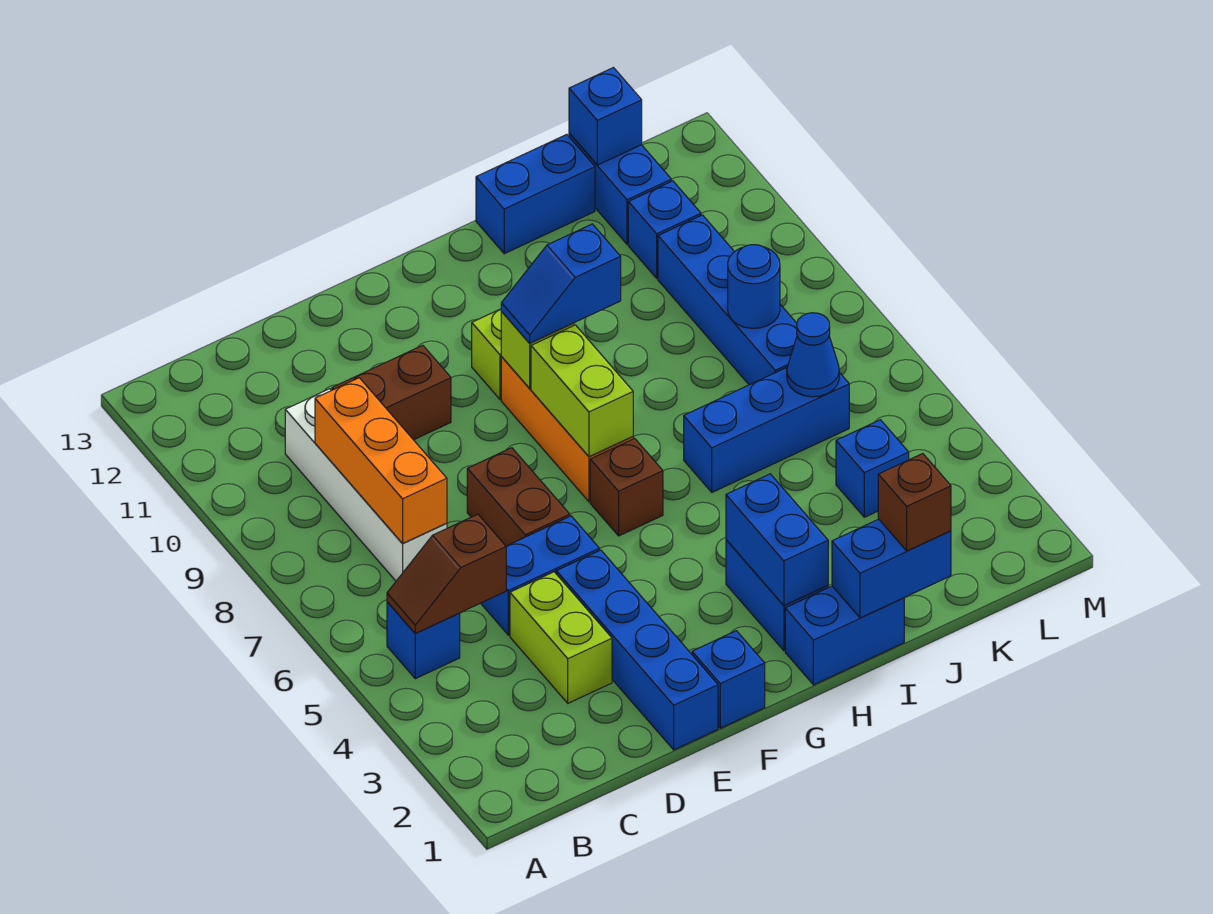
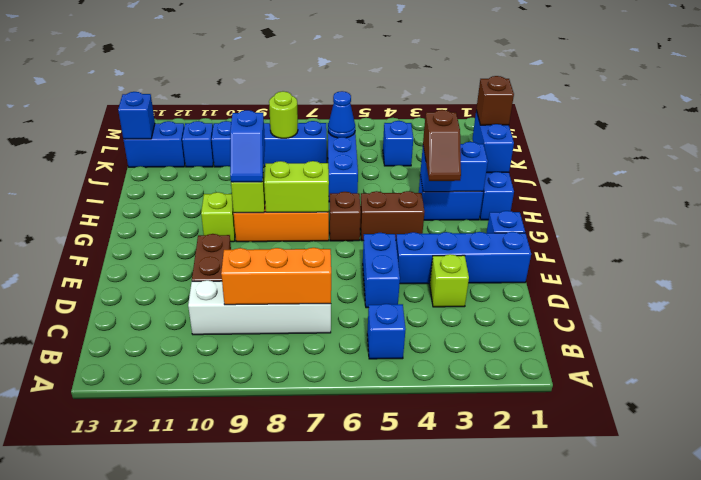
brown slope B5:C5 level 2 top C -> brown slope G3:H3 level 3 top H
lime brick D3:D4 level 1 -> lime brick D3 level 1
brown brick E6:E7 level 1 -> brown brick G4:G5 level 1
blue brick I13:J13 level 1 -> none
blue round brick K8 level 2 -> lime round brick K8 level 2

